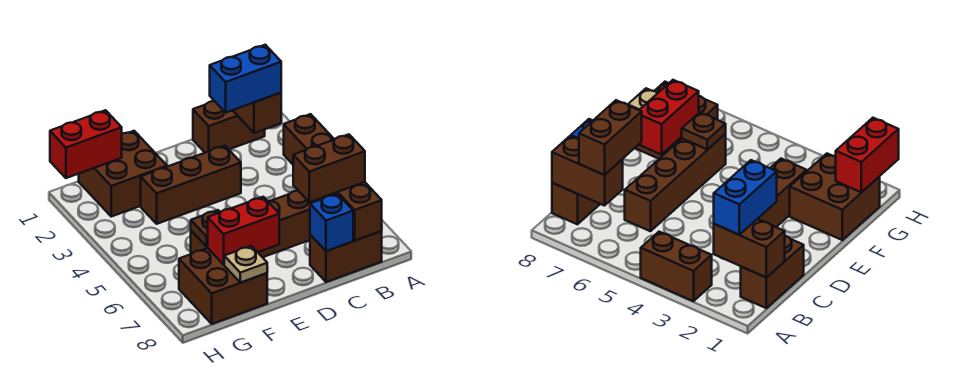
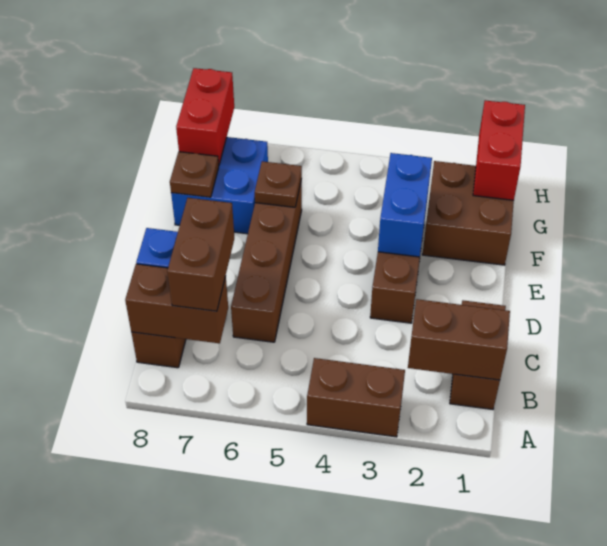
blue brick B2:C2 level 3 -> blue brick E3:F3 level 2
red brick E7:F7 level 2 -> red brick G8:H8 level 2
brown brick F7:G8 level 1 -> blue brick F7:G8 level 1
tan plate F8 level 2 -> brown plate F8 level 2

